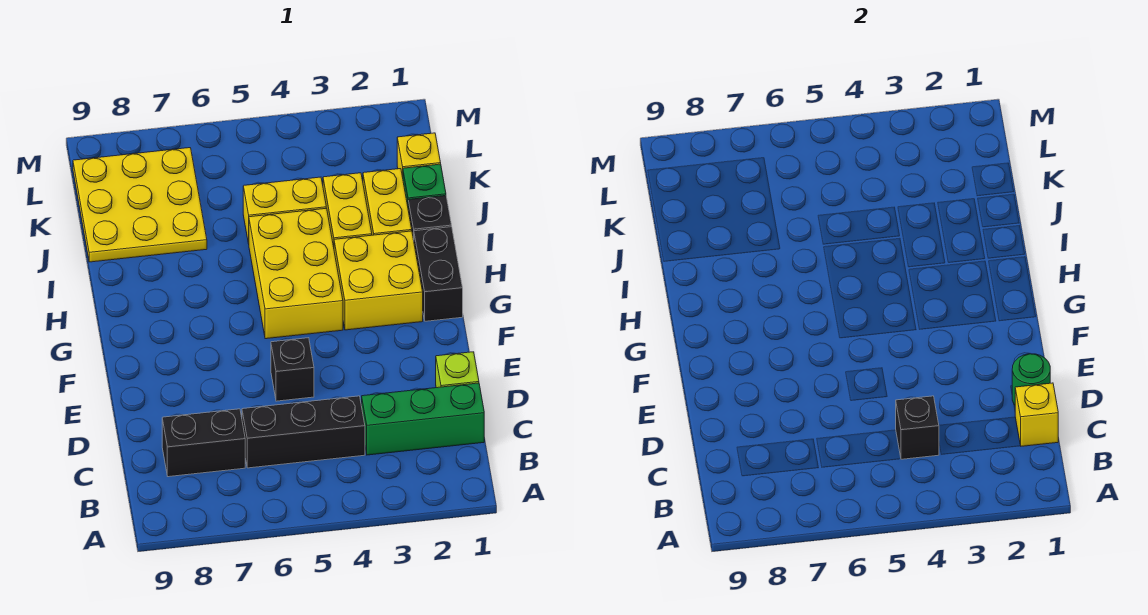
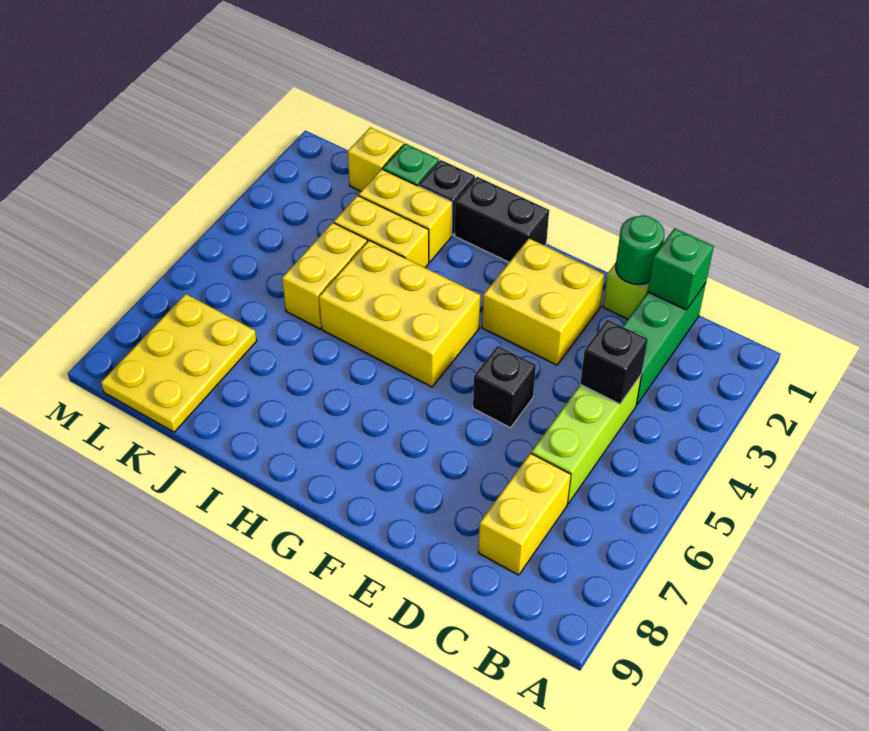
yellow brick C1 level 2 -> green brick C1 level 2
black brick C4:C6 level 1 -> lime brick C4:C6 level 1
black brick C7:C8 level 1 -> yellow brick C7:C8 level 1
yellow brick G2:H3 level 1 -> yellow brick E2:F3 level 1
yellow plate J7:L9 level 1 -> yellow plate K7:L9 level 1

